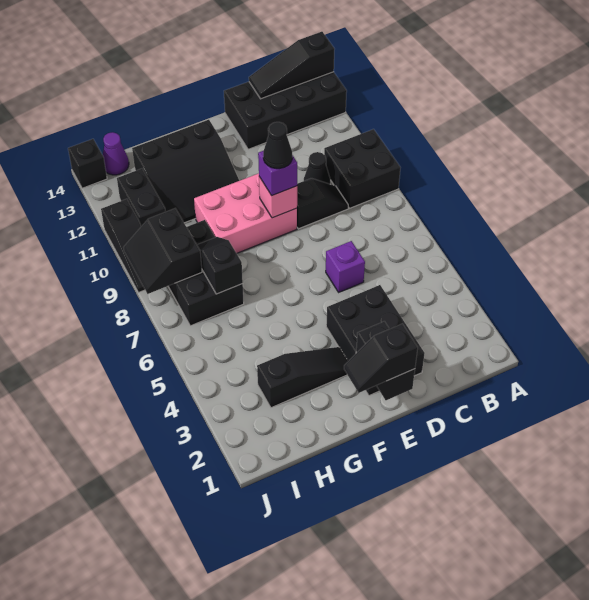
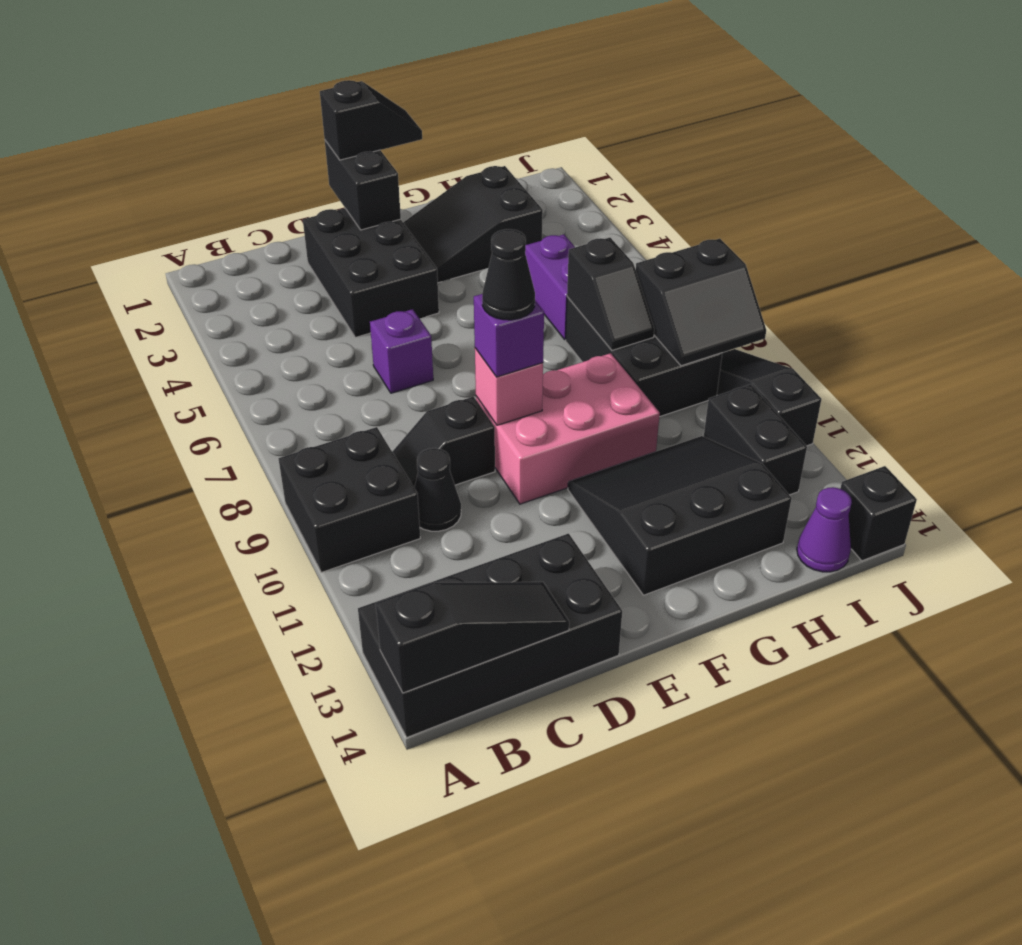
black slope F3:H3 level 1 top H -> black slope F2:H3 level 1 top H
none -> purple brick H5:H6 level 1
black slope I8:J9 level 2 top I -> black slope I8:J9 level 2 top 8

